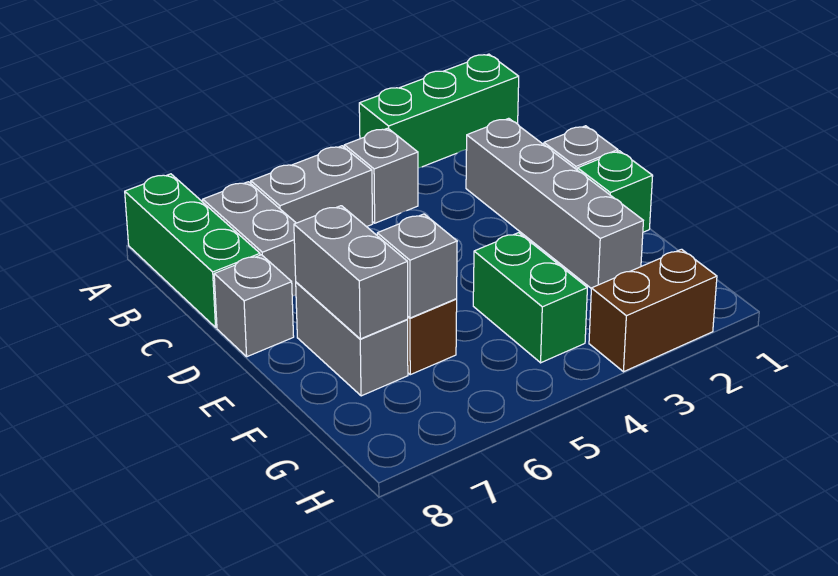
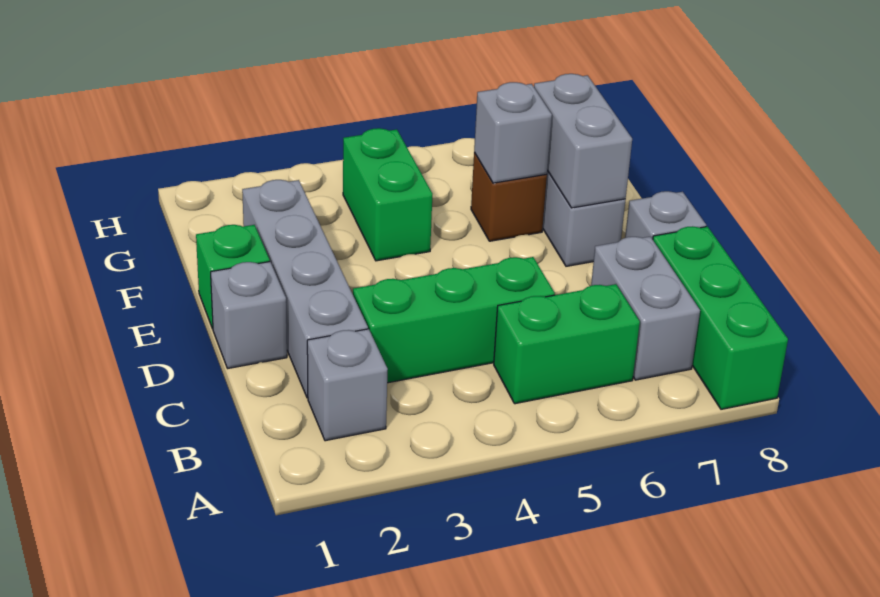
green brick A1:A3 level 1 -> green brick C3:C5 level 1
grey brick B4 level 1 -> grey brick B2 level 1
grey brick B5:B6 level 1 -> green brick B5:B6 level 1
brown brick H2:H3 level 1 -> none

